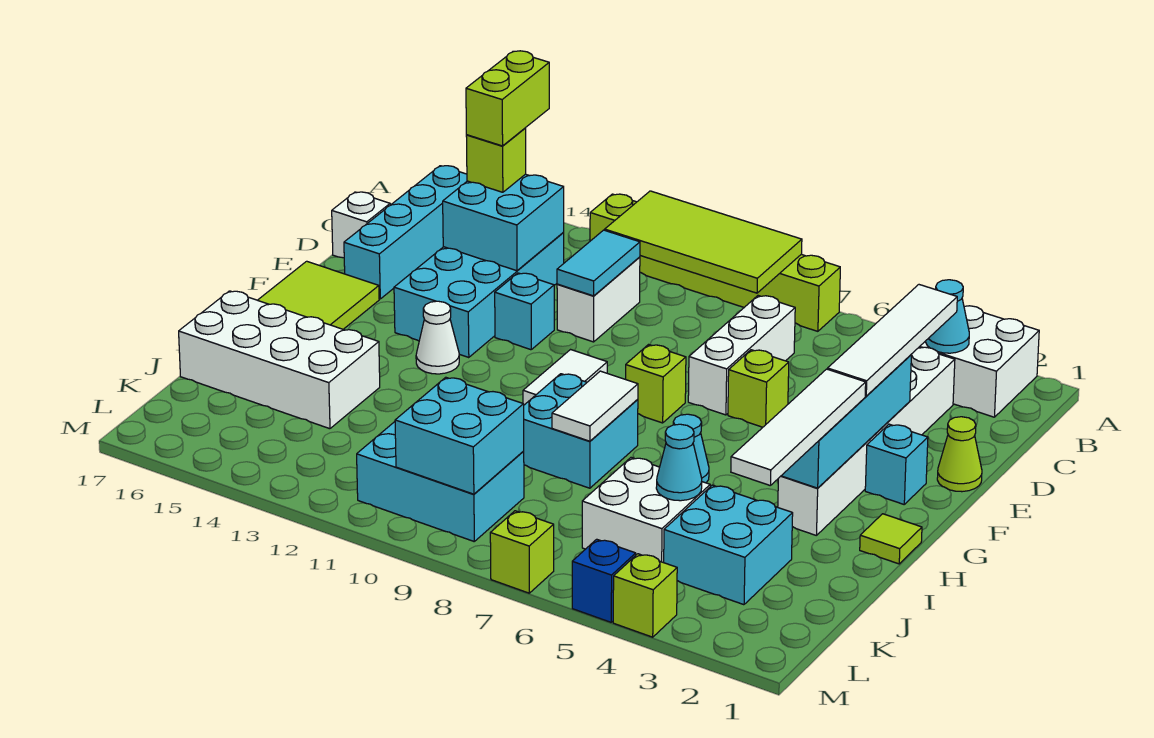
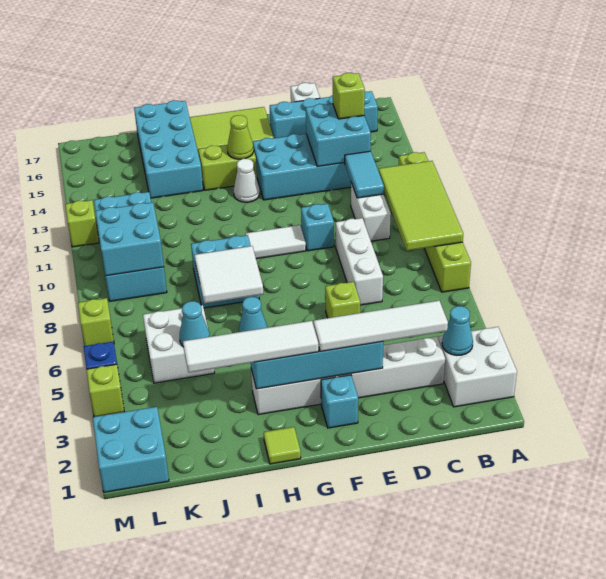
lime brick B14:C14 level 4 -> lime brick G14:H14 level 1
white brick C7:E7 level 1 -> white brick D7:D9 level 1
white brick C11:D11 level 1 -> white brick C10:C11 level 1
cyan tile C11:D11 level 2 -> cyan tile C11:C12 level 2
lime cone E1 level 1 -> lime cone G14 level 2
cyan brick E12 level 1 -> cyan brick E10 level 1
lime brick F8 level 1 -> lime brick M12 level 1
white tile H8:I8 level 2 -> white tile H7:I8 level 2
white brick I14:J17 level 1 -> cyan brick I14:J17 level 1
cyan brick J3:K4 level 1 -> cyan brick L1:M2 level 1
cyan brick K9:L11 level 1 -> cyan brick K9:L12 level 1

